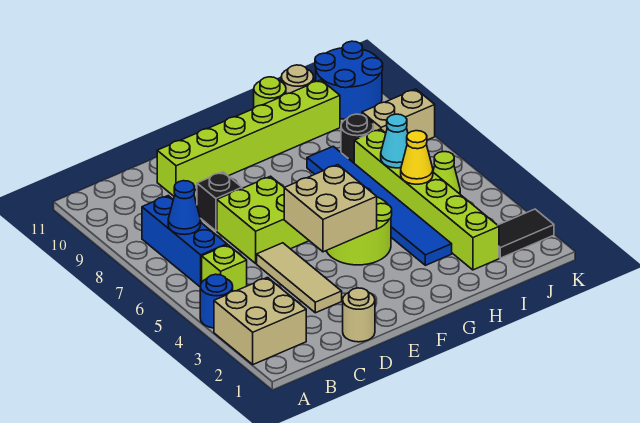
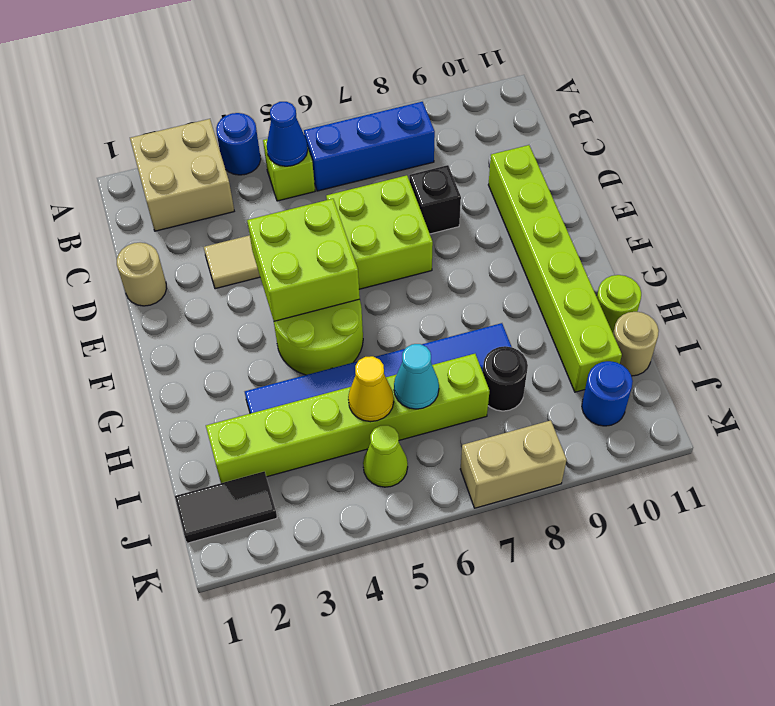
blue cone B7 level 2 -> blue cone B5 level 2
tan brick E4:F5 level 2 -> lime brick E4:F5 level 2
black tile J2:K2 level 1 -> black tile J1:J2 level 1
tan brick J8:K8 level 1 -> tan brick K7:K8 level 1
blue round brick J10:K11 level 1 -> blue round brick J10 level 1

